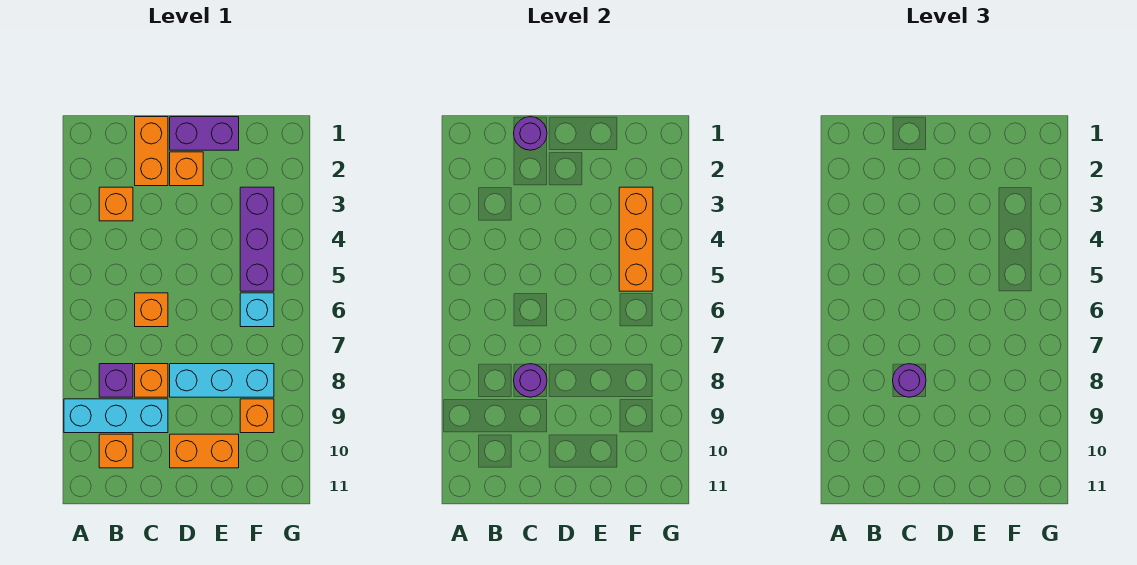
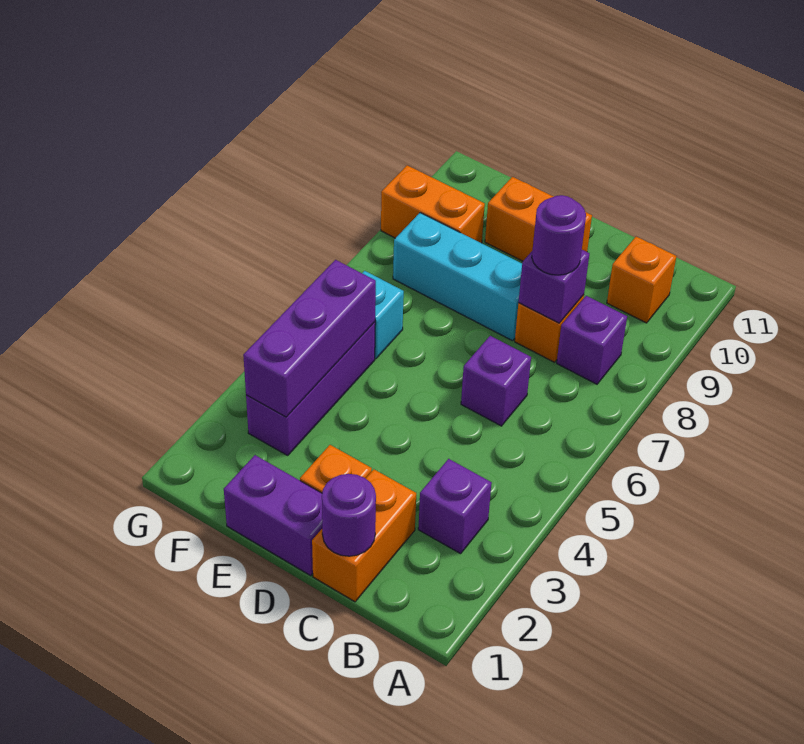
cyan brick A9:C9 level 1 -> none
orange brick B3 level 1 -> purple brick B3 level 1
orange brick C6 level 1 -> purple brick C6 level 1
purple round brick C8 level 2 -> purple brick C8 level 2
orange brick F3:F5 level 2 -> purple brick F3:F5 level 2
orange brick F9 level 1 -> orange brick F9:G9 level 1

